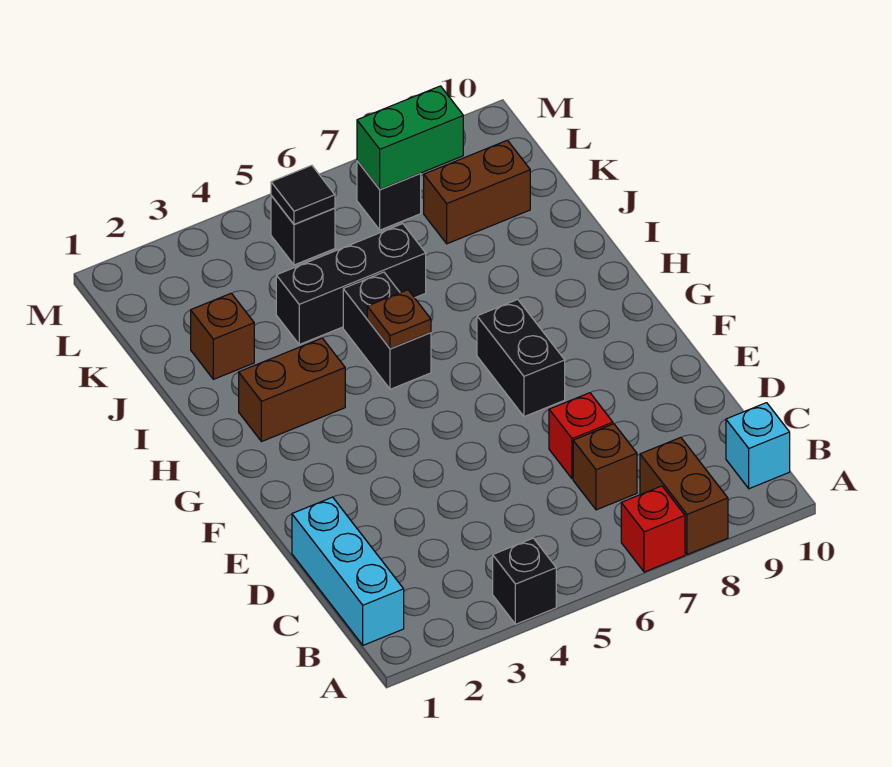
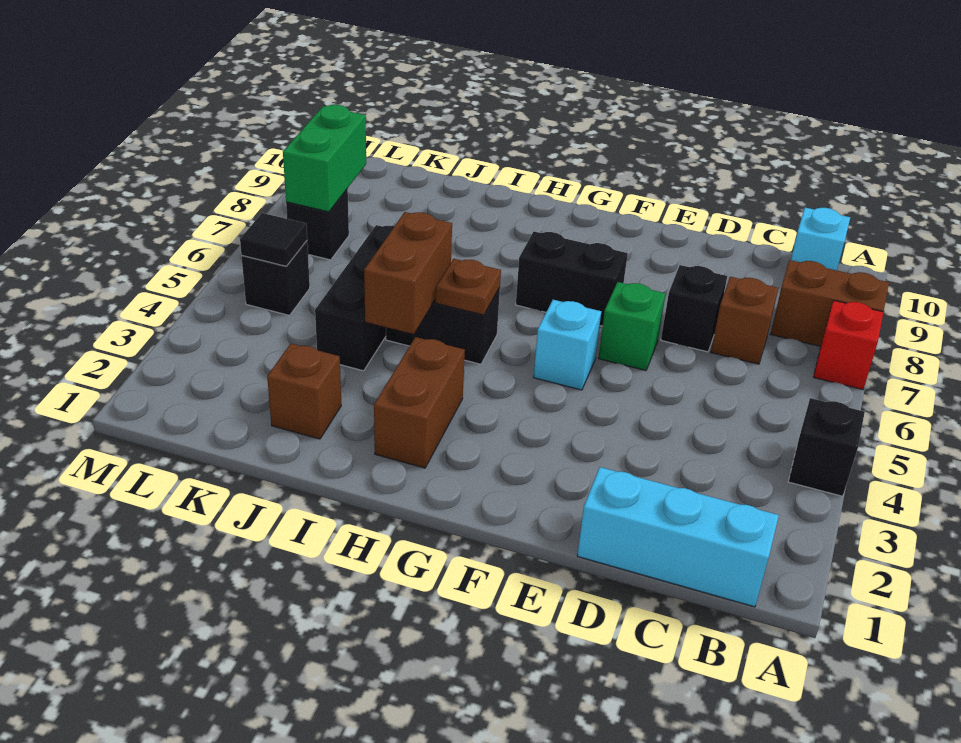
red brick D7 level 1 -> black brick D7 level 1
none -> green brick E6 level 1
none -> cyan brick F5 level 1
brown brick K8:K9 level 1 -> brown brick I4:I5 level 2

